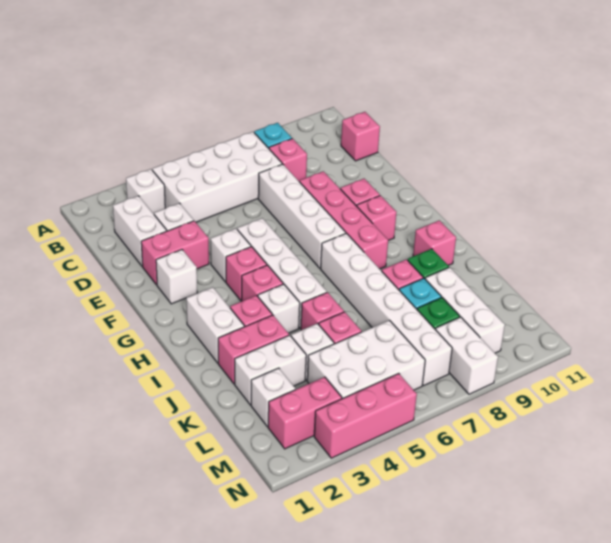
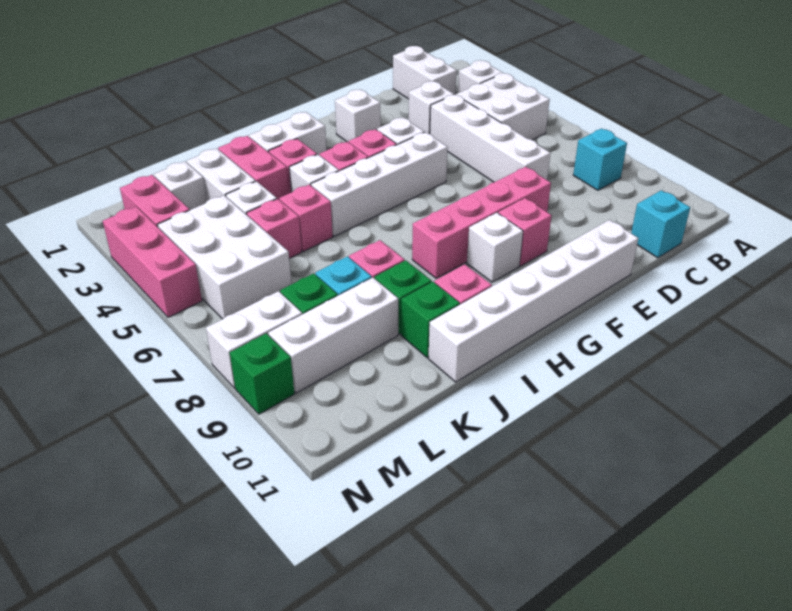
white brick B4:C7 level 1 -> white brick B4:C5 level 1
white brick C2:D2 level 1 -> white brick C1:C2 level 1
pink brick C8 level 1 -> none
pink brick C11 level 1 -> cyan brick C11 level 1
white brick D7:G7 level 1 -> white brick D4:D7 level 1
pink brick E2:E3 level 1 -> none
pink brick G9 level 1 -> white brick G9 level 1
white brick H7:M7 level 1 -> white brick E11:J11 level 1
none -> green brick J10 level 1
none -> green brick N9 level 1

